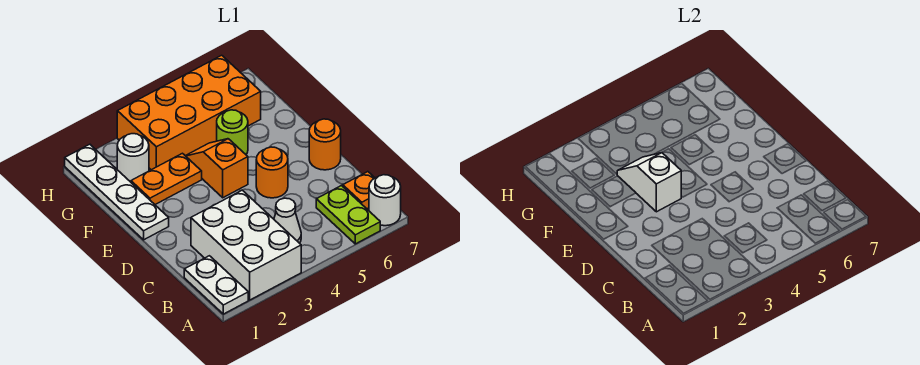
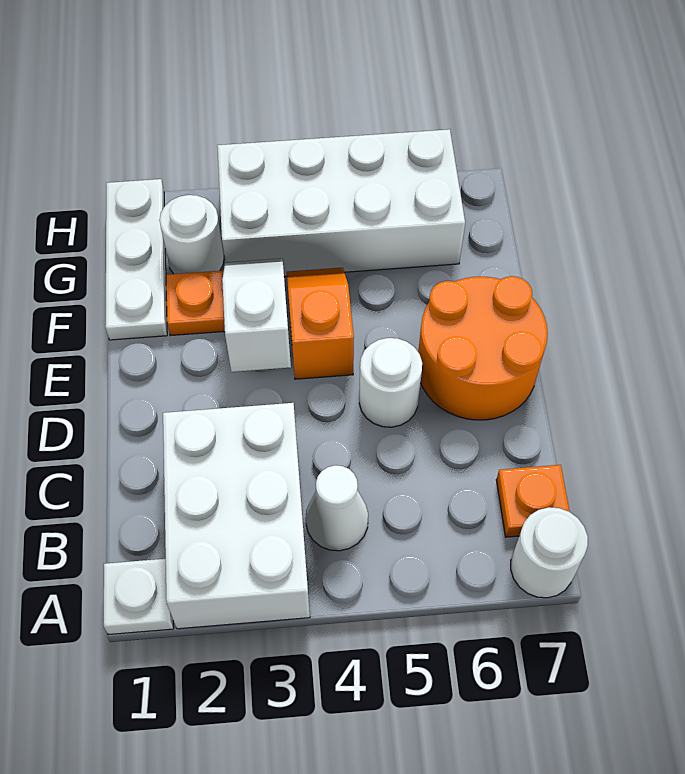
white plate A1:B1 level 1 -> white plate A1 level 1
lime plate A6:B6 level 1 -> none
orange round brick D5 level 1 -> white round brick D5 level 1
orange round brick D7 level 1 -> orange round brick D6:E7 level 1
white plate E1:H1 level 1 -> white plate F1:H1 level 1
lime round brick F5 level 1 -> none
orange brick G3:H6 level 1 -> white brick G3:H6 level 1

